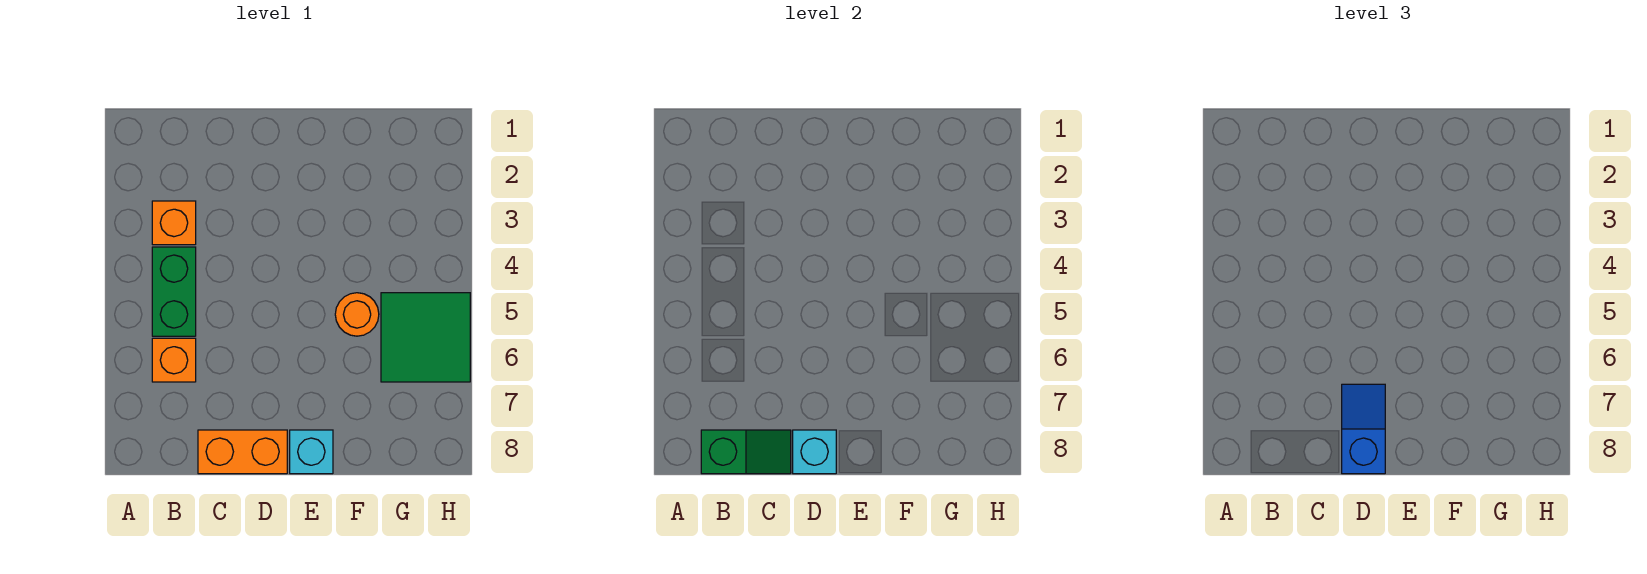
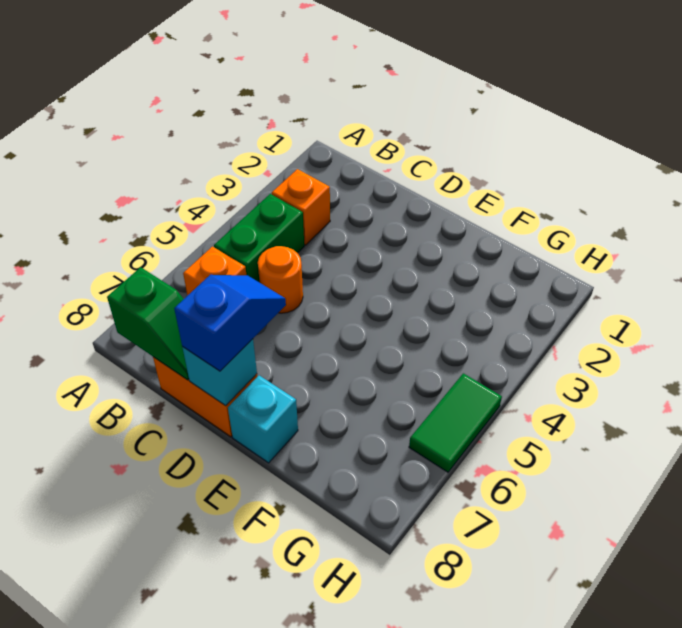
orange round brick F5 level 1 -> orange round brick C5 level 1
green tile G5:H6 level 1 -> green tile H5:H6 level 1

